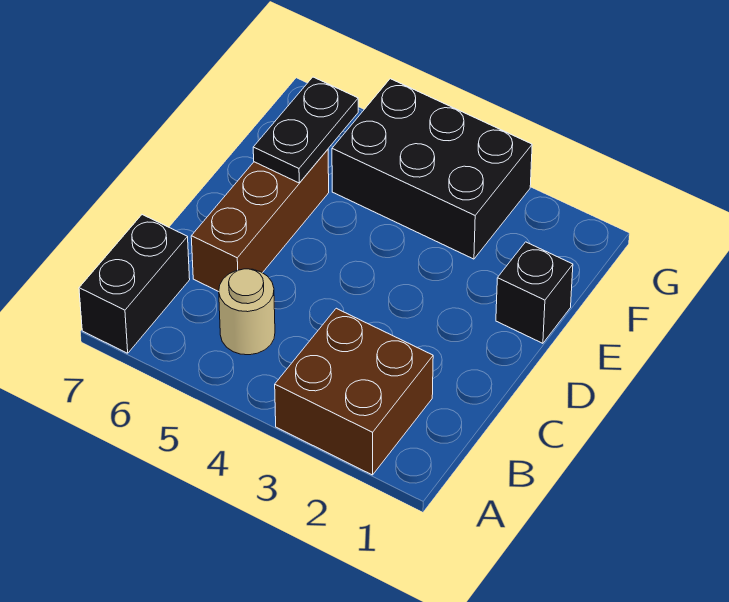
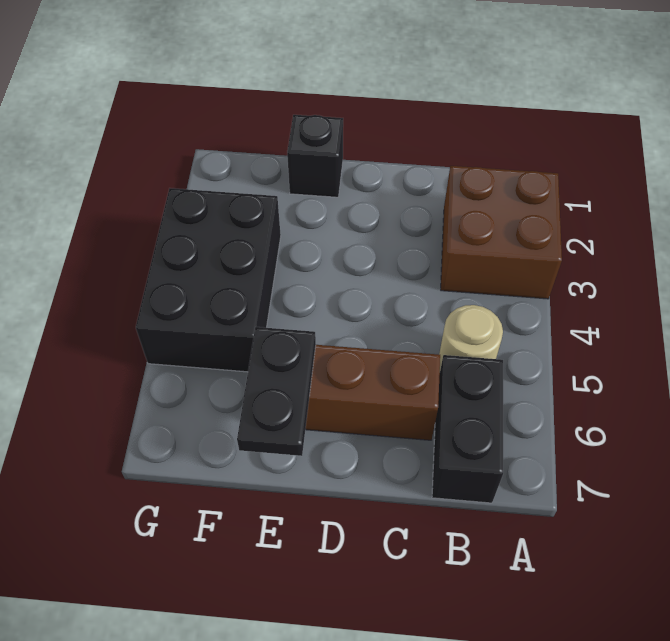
black brick A7:B7 level 1 -> black brick B6:B7 level 1
black plate E6:F6 level 2 -> black plate E6:E7 level 2

